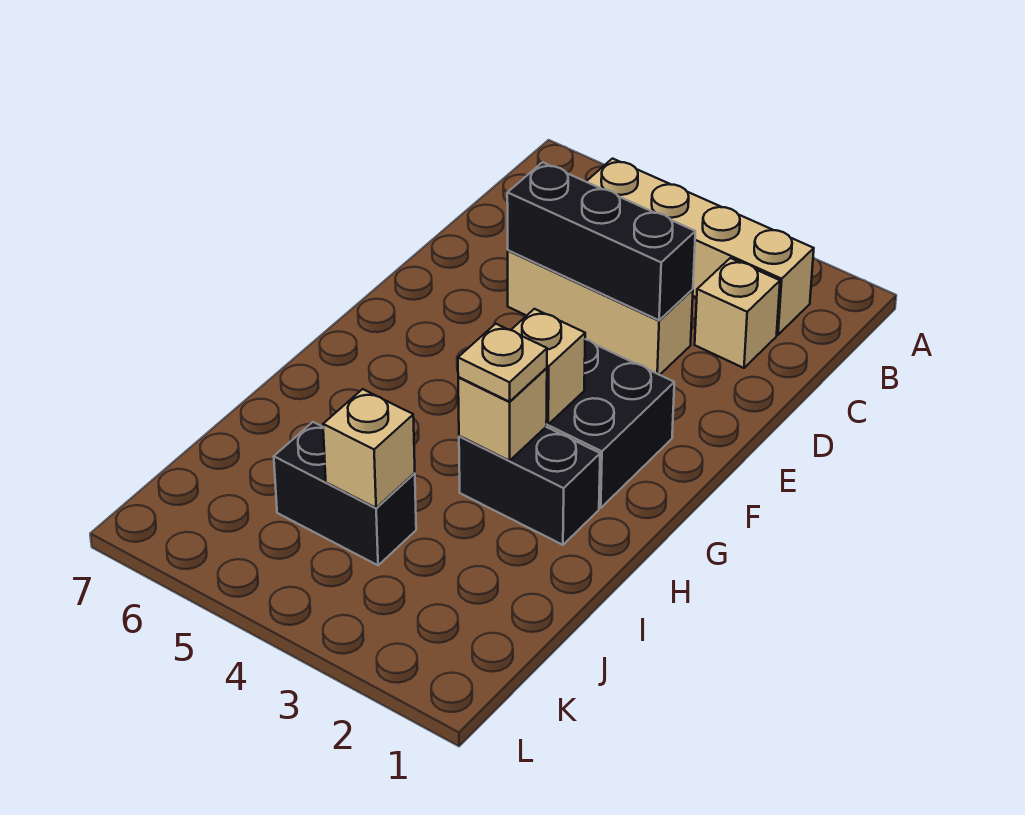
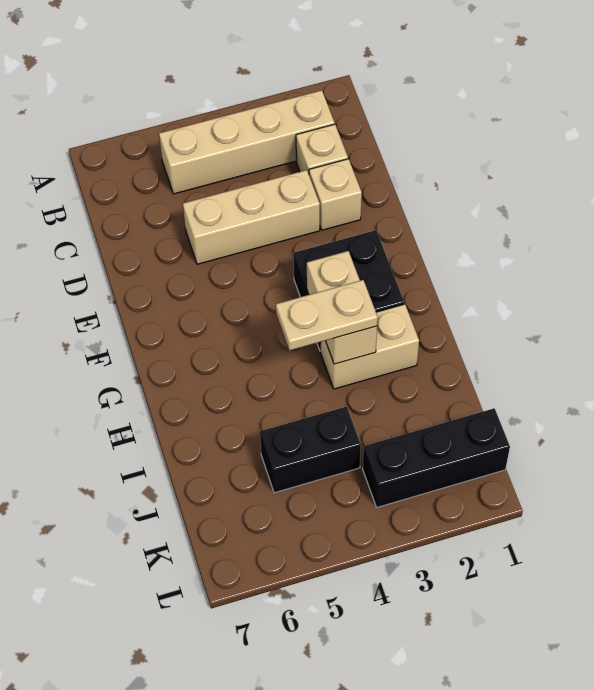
black brick D3:D5 level 2 -> black brick K1:K3 level 1
black brick H2:H3 level 1 -> tan brick H2:H3 level 1
tan plate H3 level 3 -> tan plate H3:H4 level 3
tan brick J4 level 2 -> tan brick D2 level 1

